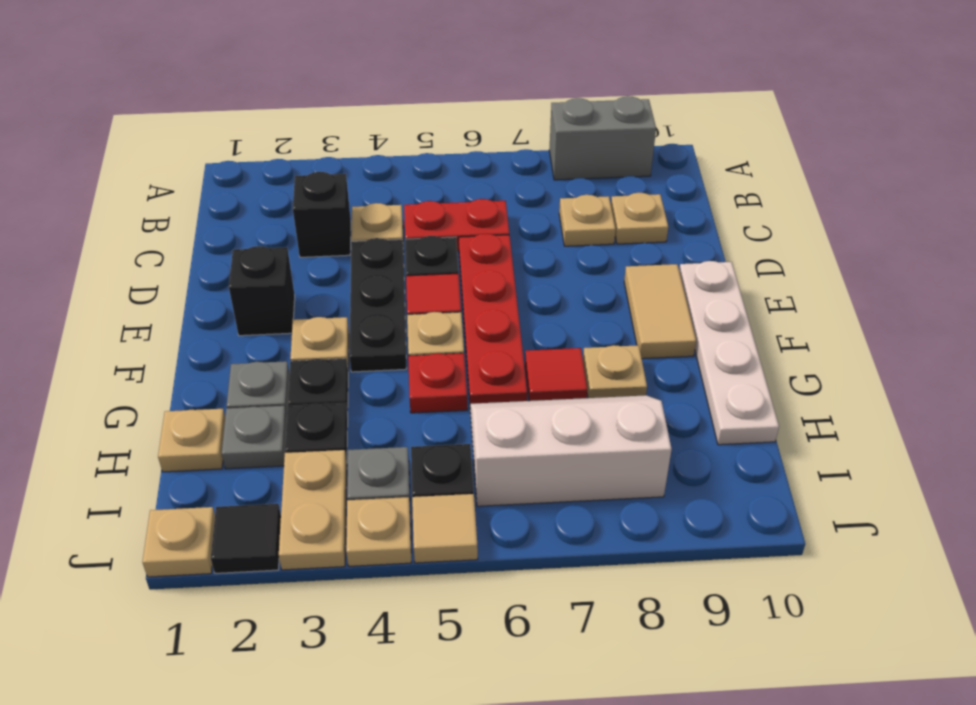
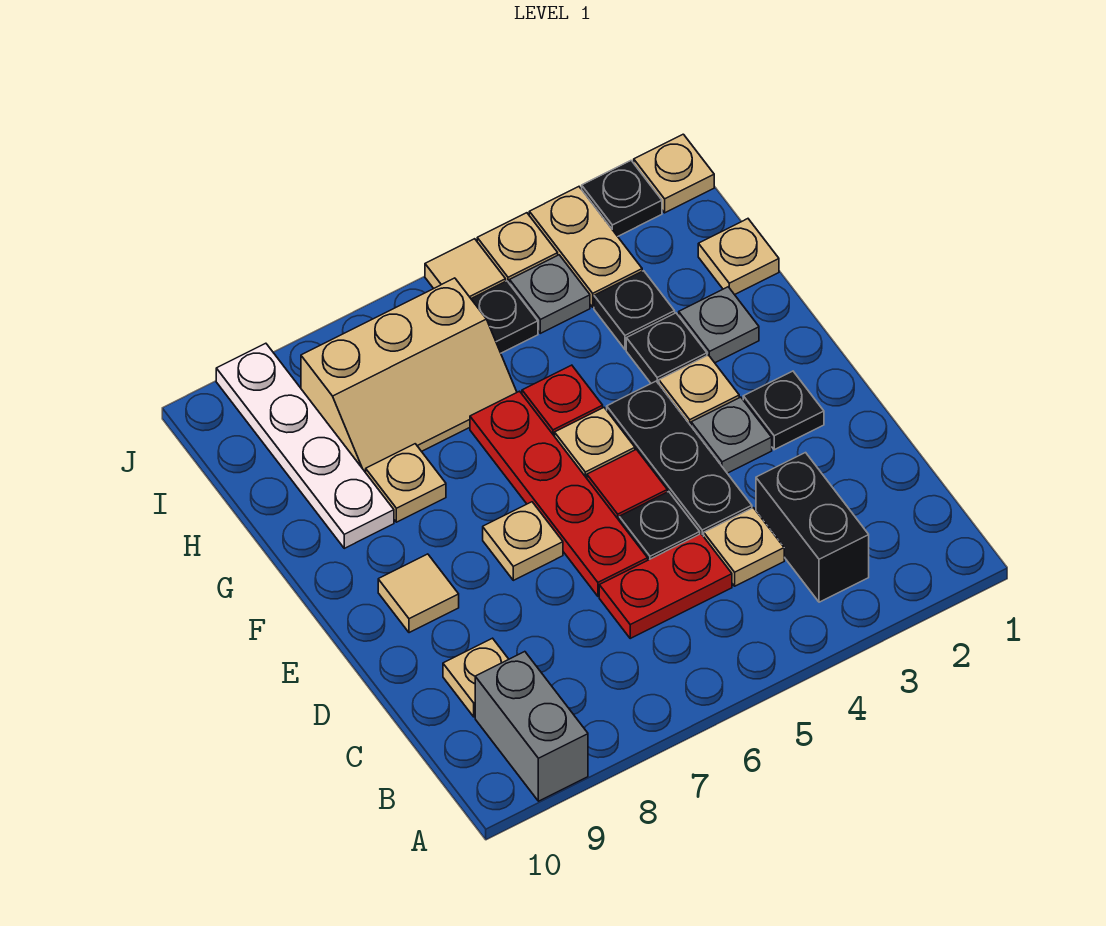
grey brick A8:A9 level 1 -> grey brick A9:B9 level 1
black brick C3 level 1 -> black brick B3:C3 level 1
tan plate C8 level 1 -> tan plate E7 level 1
black brick E2 level 1 -> black plate E2 level 1
tan tile E9:F9 level 1 -> tan tile E9 level 1
white plate E10:H10 level 1 -> white plate G9:J9 level 1
red tile G7 level 1 -> none
grey plate H2 level 1 -> grey plate E3 level 1
white slope H6:I8 level 1 top I -> tan slope H6:I8 level 1 top I
black tile J2 level 1 -> black plate J2 level 1

